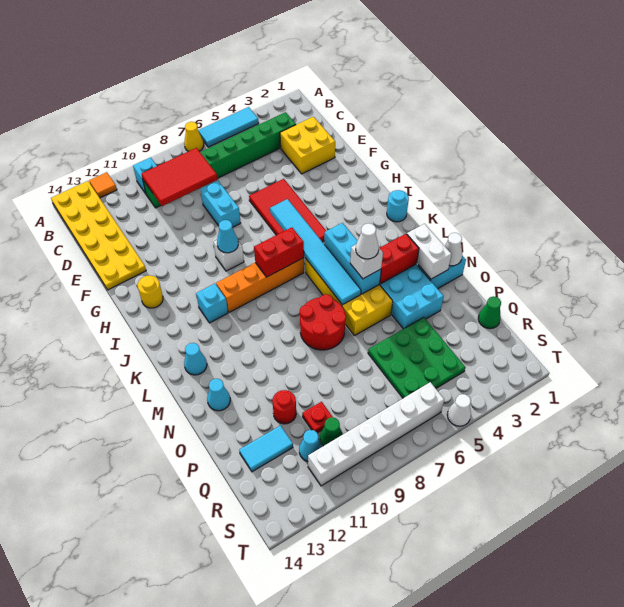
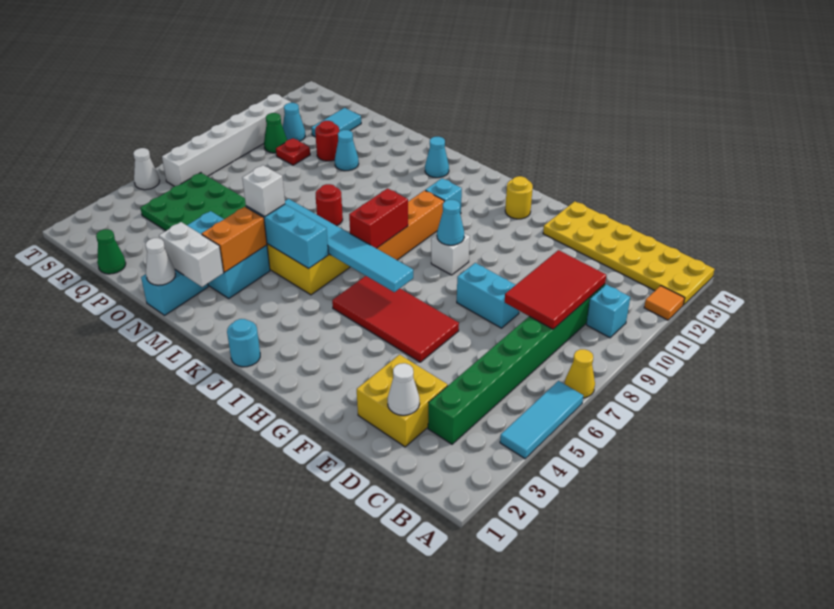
red brick M3:M4 level 2 -> orange brick M3:M4 level 2
white cone M5 level 4 -> white cone D2 level 2
red round brick M7:N8 level 1 -> red round brick M8 level 1
cyan cone N13 level 1 -> cyan cone O11 level 1

